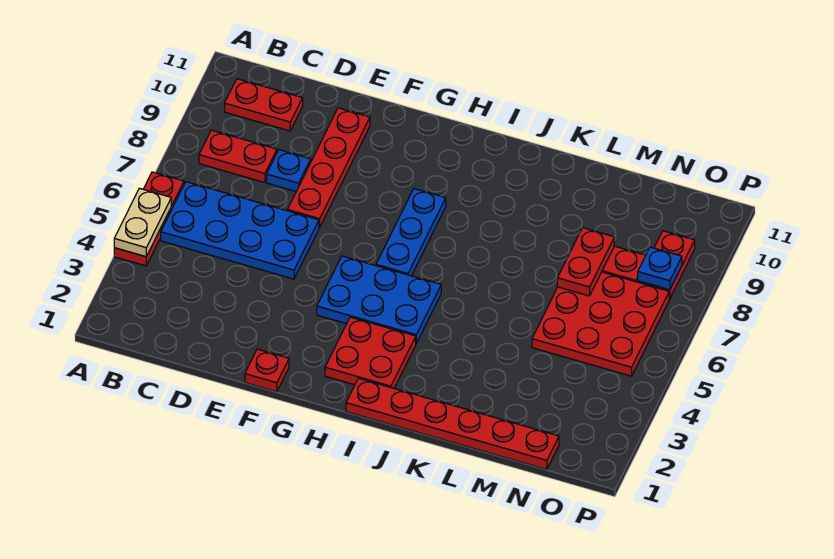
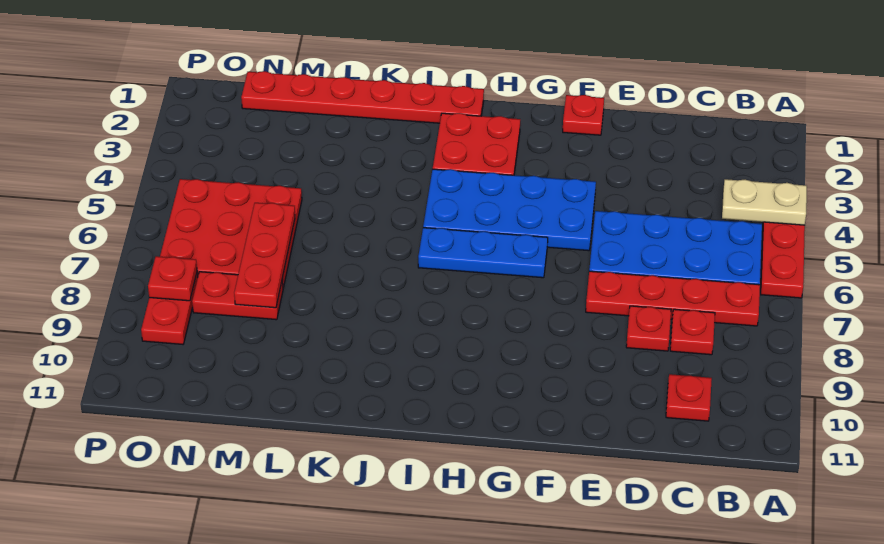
tan plate A4:A5 level 2 -> tan plate A4:B4 level 2
red plate B8:C8 level 1 -> red plate C8 level 1
red plate B10:C10 level 1 -> red plate C10 level 1
blue plate D8 level 1 -> red plate D8 level 1
red plate E7:E10 level 1 -> red plate B7:E7 level 1
blue plate G4:I5 level 1 -> blue plate F4:I5 level 1
blue plate H6:H8 level 1 -> blue plate G6:I6 level 1
red plate M7:M8 level 2 -> red plate M6:M8 level 2
blue plate O8 level 2 -> red plate O8 level 2

